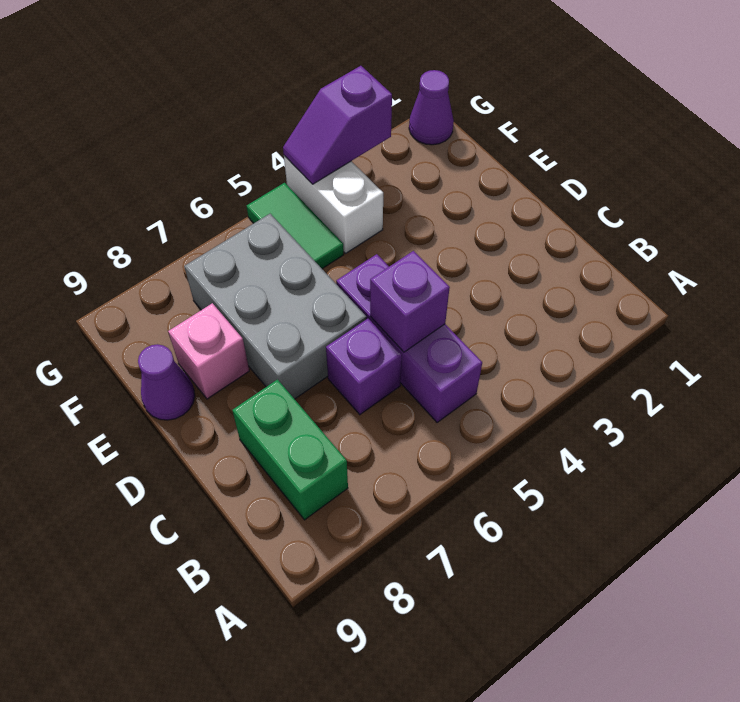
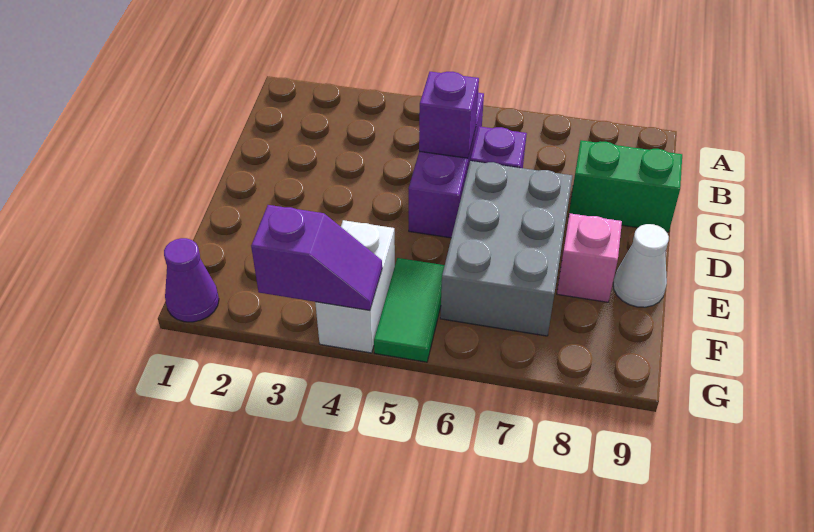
green brick B8:C8 level 1 -> green brick C8:C9 level 1
purple cone E9 level 1 -> white cone E9 level 1

